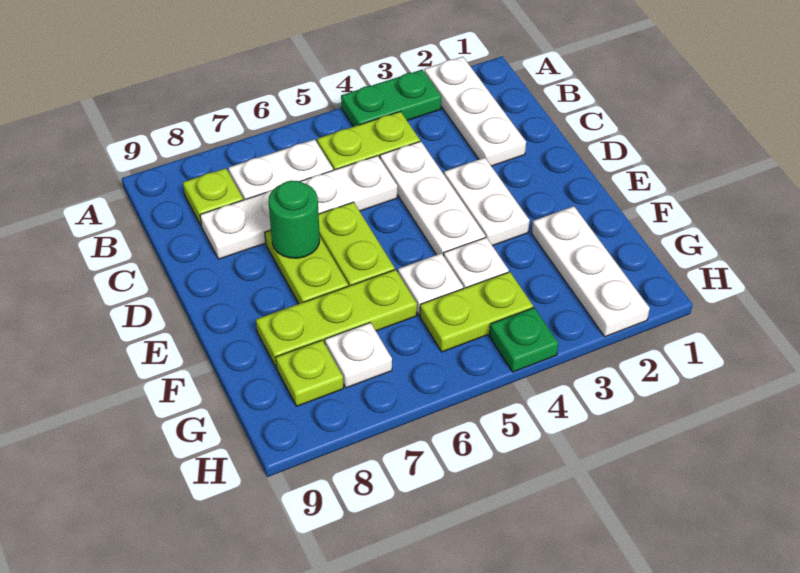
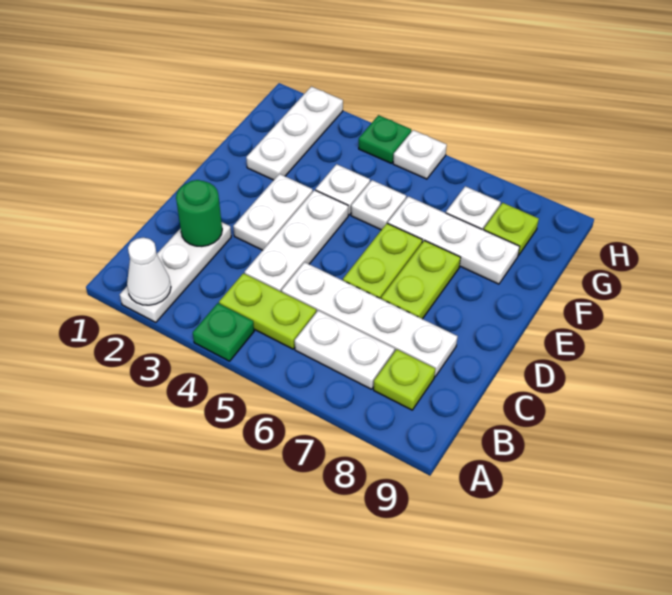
none -> white cone A2 level 2
green plate A3:A4 level 1 -> green plate A4 level 1
green round brick D7 level 2 -> green round brick C2 level 2
lime plate F6:F8 level 1 -> white plate F6:F8 level 1
lime plate G4:G5 level 1 -> none
none -> white plate H5 level 1

